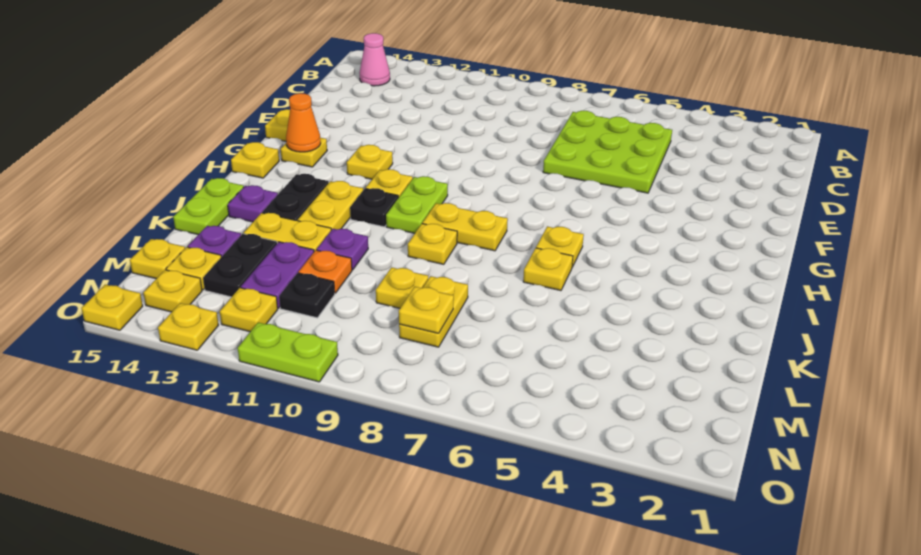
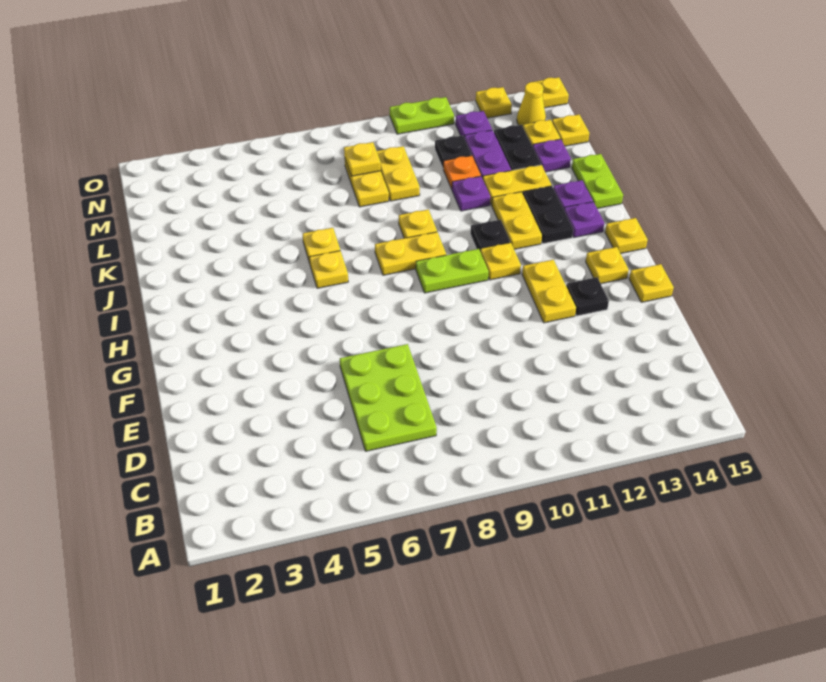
pink cone B14 level 1 -> none
lime plate C5:E7 level 1 -> lime plate C6:E7 level 1
none -> black plate F13 level 1
yellow plate G12 level 1 -> yellow plate F12:G12 level 1
orange cone G14 level 2 -> none
lime plate H10:I10 level 1 -> lime plate H9:H10 level 1
none -> purple plate I14 level 1
yellow plate L9 level 1 -> yellow plate L9:M9 level 1
yellow plate N12 level 1 -> purple plate N12 level 1
yellow plate N14 level 1 -> yellow cone N14 level 1

